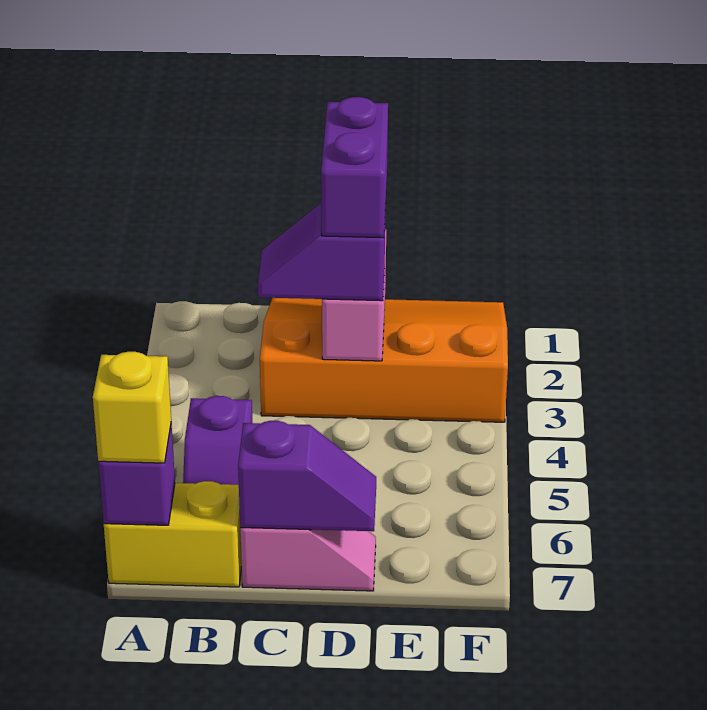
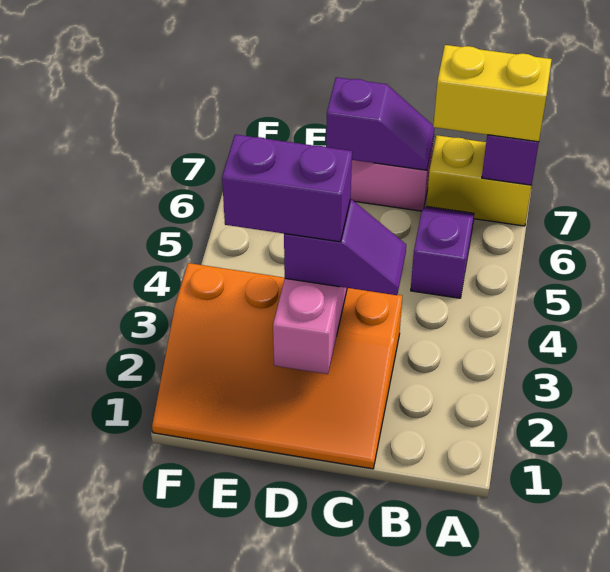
yellow brick A7 level 3 -> yellow brick A7:B7 level 3
purple slope C7:D7 level 2 top C -> purple slope C7:D7 level 2 top D
purple brick D2:D3 level 4 -> purple brick D3:E3 level 4

